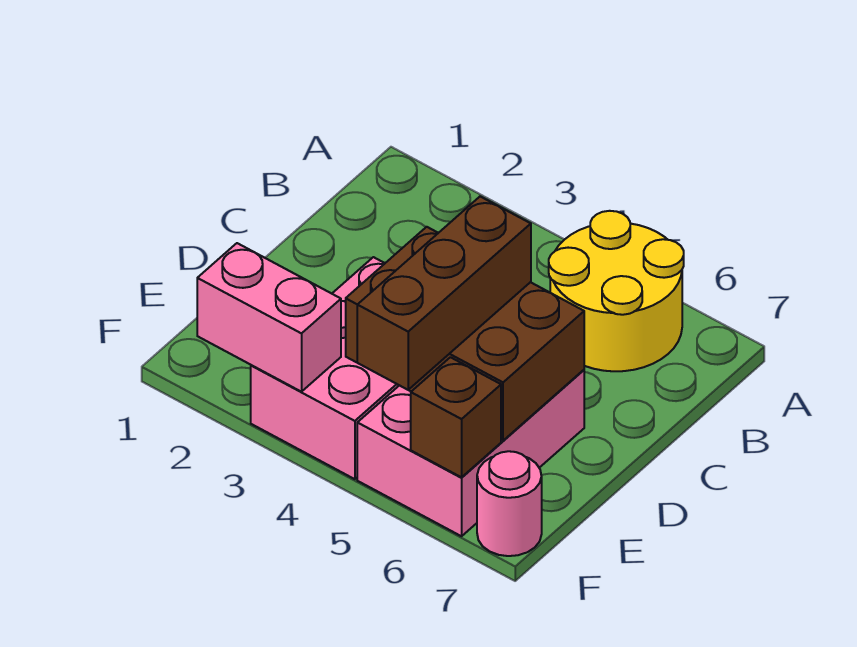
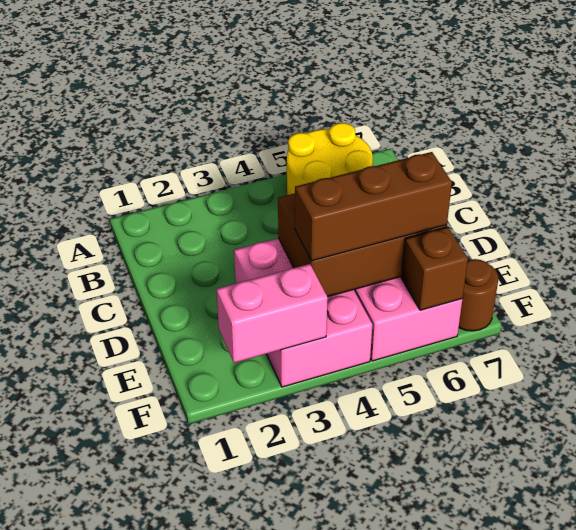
brown brick D5:F5 level 3 -> brown brick E4:E6 level 3
pink round brick F7 level 1 -> brown round brick F7 level 1

